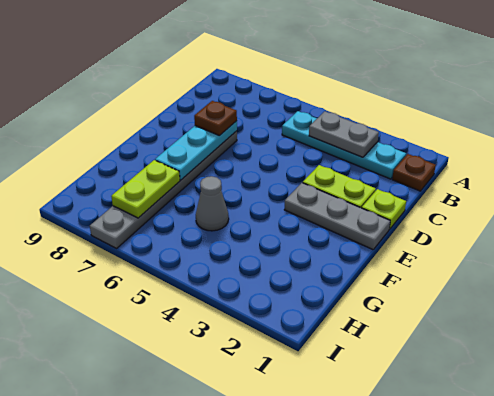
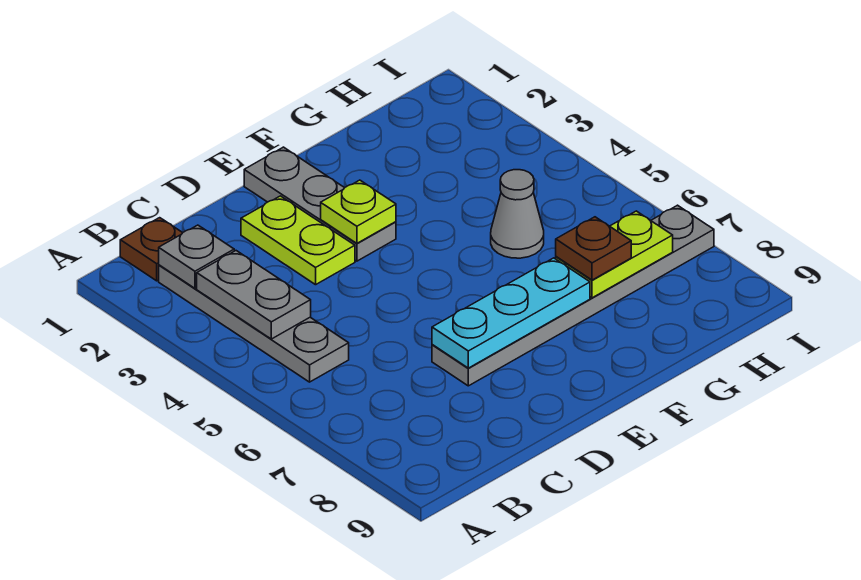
cyan plate B2:B5 level 1 -> grey plate B2:B5 level 1
none -> grey plate B2 level 2
lime plate D1 level 1 -> lime plate E3 level 2
brown plate D7 level 3 -> brown plate G7 level 3

